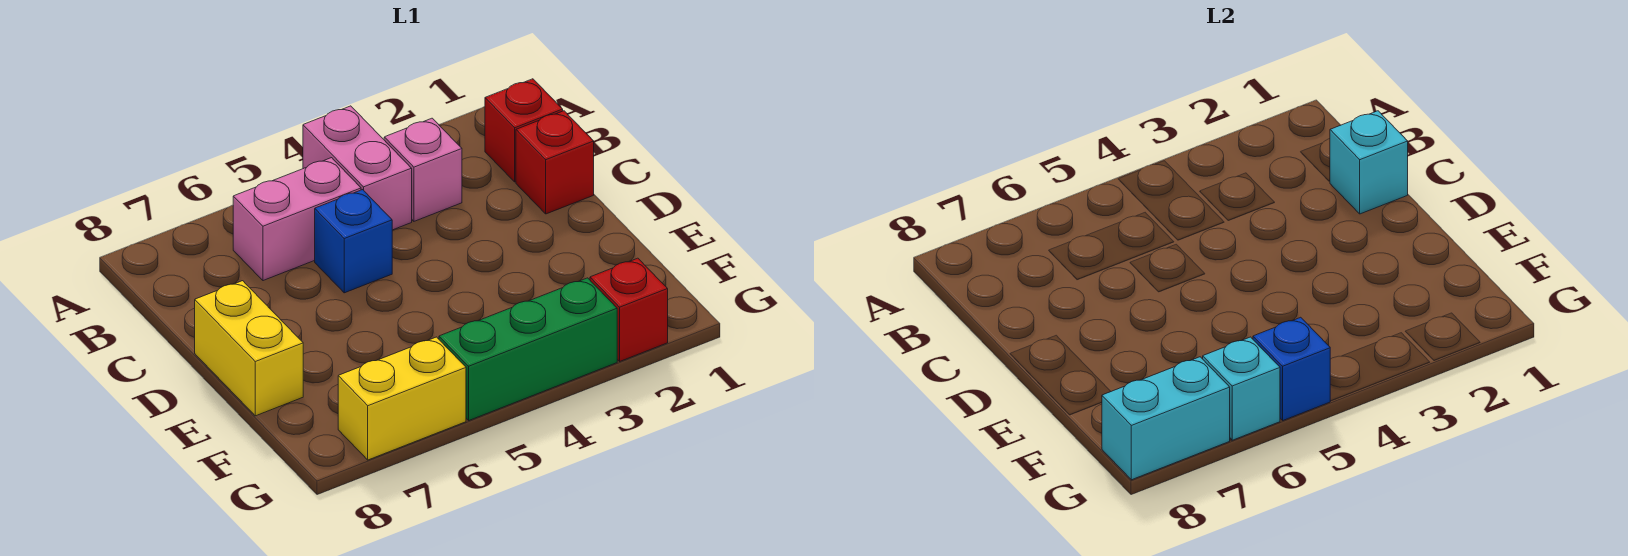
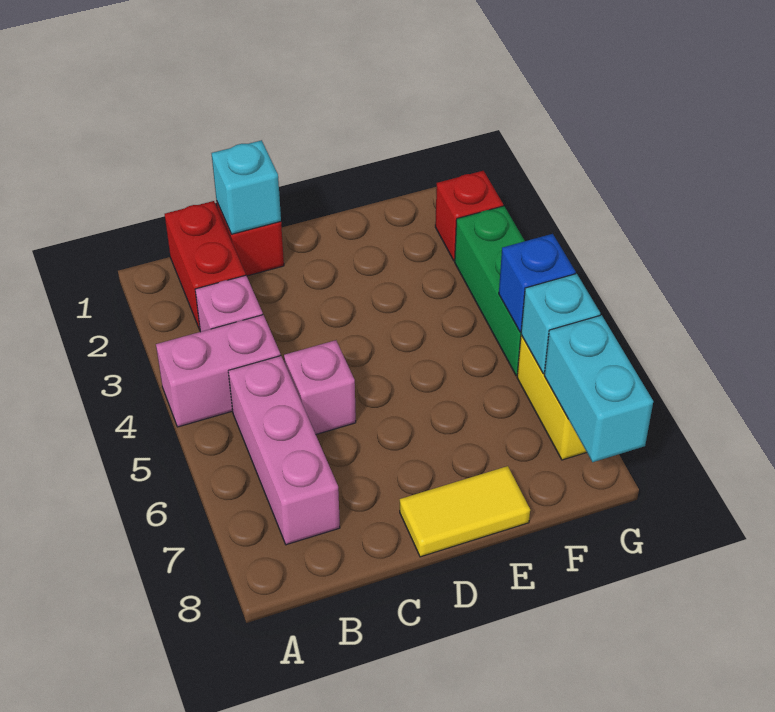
red brick B1 level 1 -> red brick B1:B2 level 1
pink brick B5:B6 level 1 -> pink brick B5:B7 level 1
blue brick C5 level 1 -> pink brick C5 level 1
yellow brick D8:E8 level 1 -> yellow tile D8:E8 level 1

